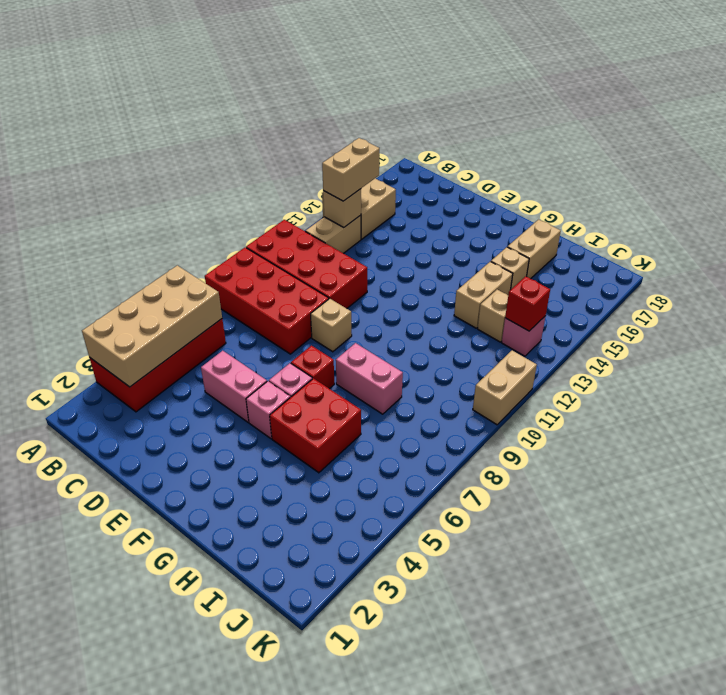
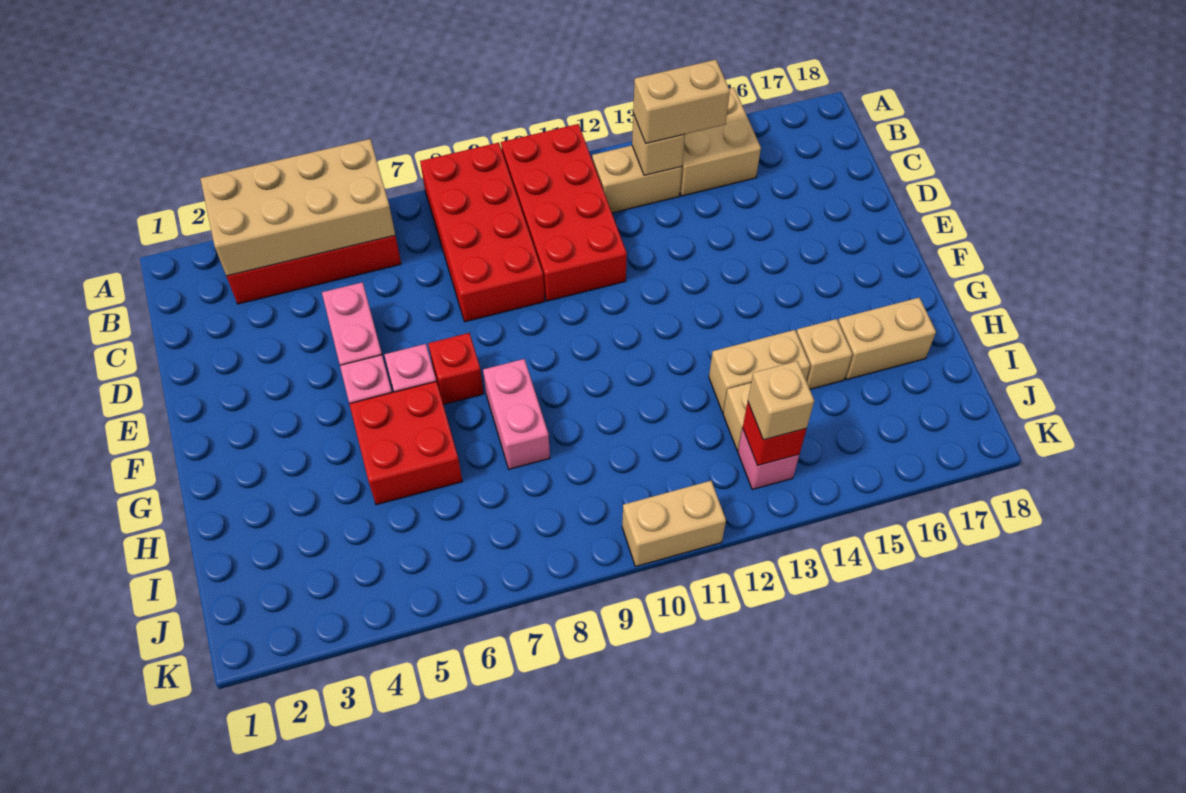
tan brick E9 level 1 -> tan brick J13 level 3

